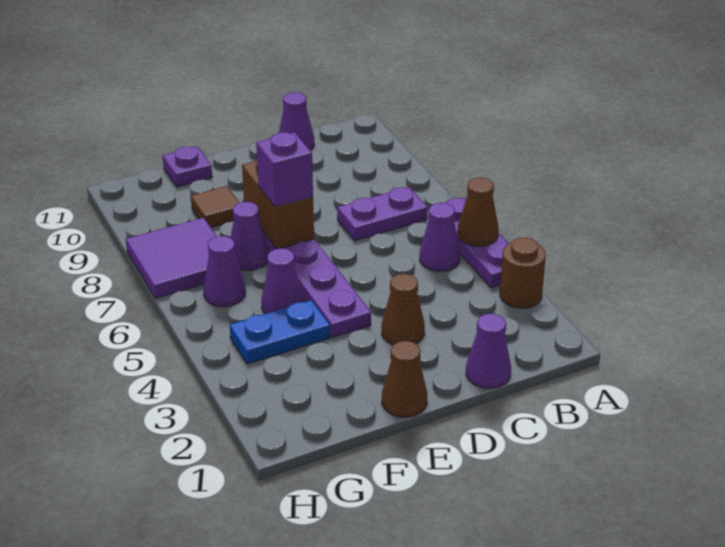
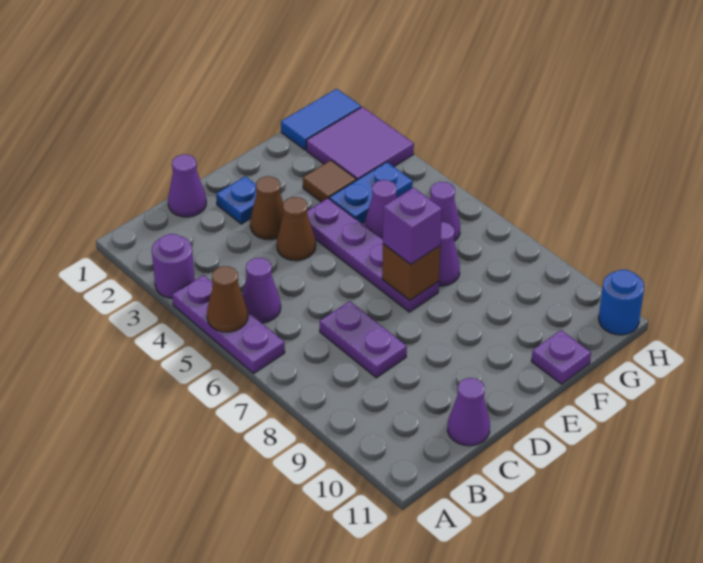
brown round brick A3 level 1 -> purple round brick A3 level 1
purple plate B7:C7 level 1 -> purple plate C7:C8 level 1
none -> blue plate D2 level 1
brown cone E1 level 1 -> brown cone D4 level 1
brown brick E7:E8 level 2 -> brown brick E7 level 2
brown tile F9 level 1 -> brown tile F3 level 1
none -> blue tile G1:H1 level 1
purple tile G7:H8 level 1 -> purple tile G2:H3 level 1
none -> blue round brick H11 level 1

